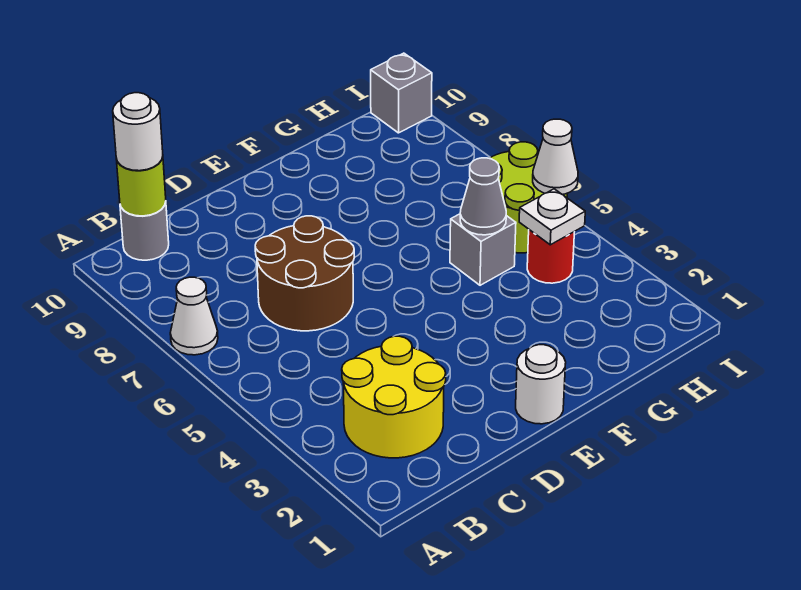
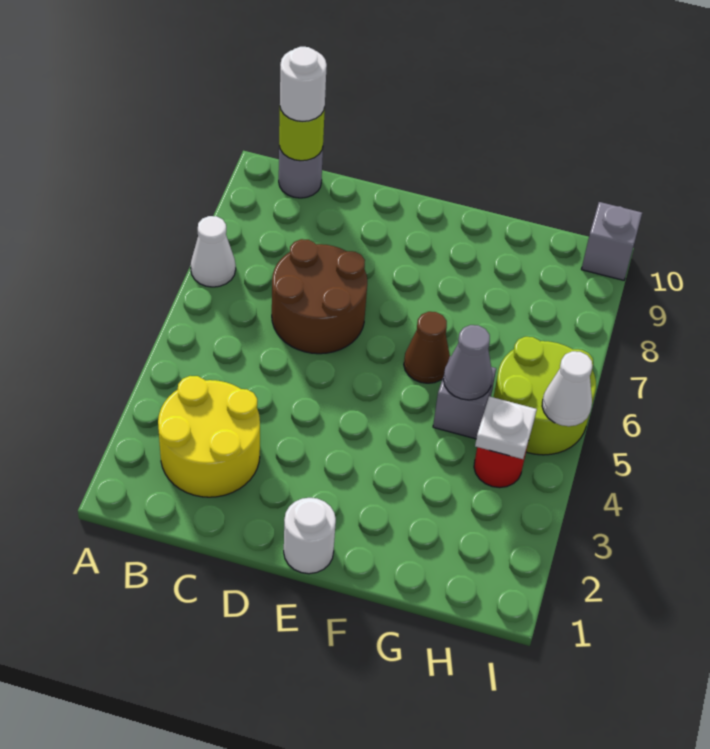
none -> brown cone F6 level 1

